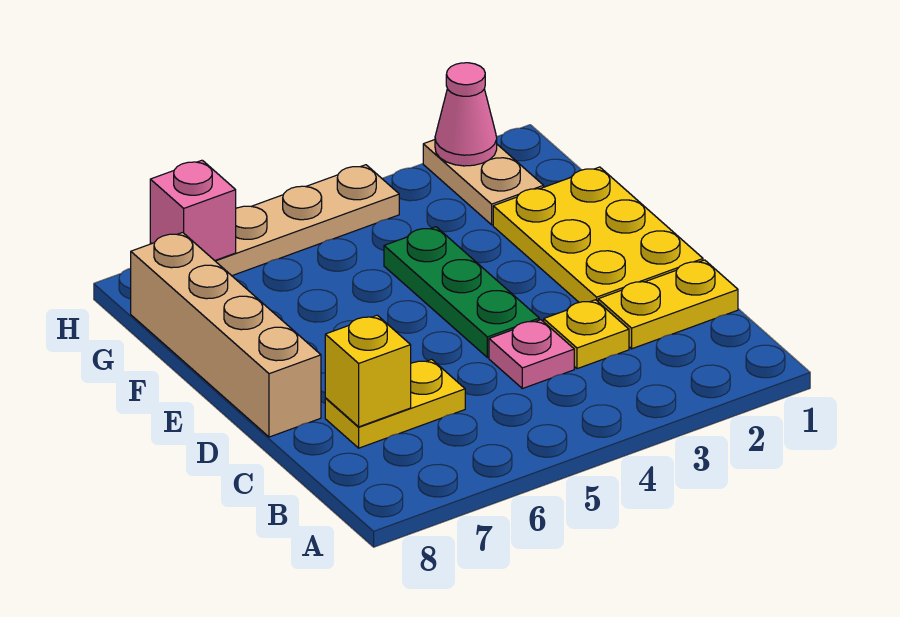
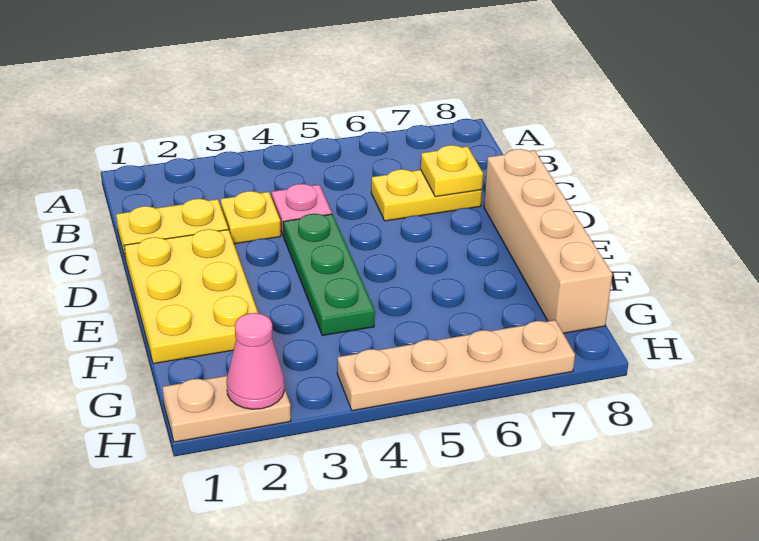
yellow brick C7 level 2 -> yellow plate C7 level 2
tan plate G2:H2 level 1 -> tan plate H1:H2 level 1
pink brick H7 level 2 -> none

